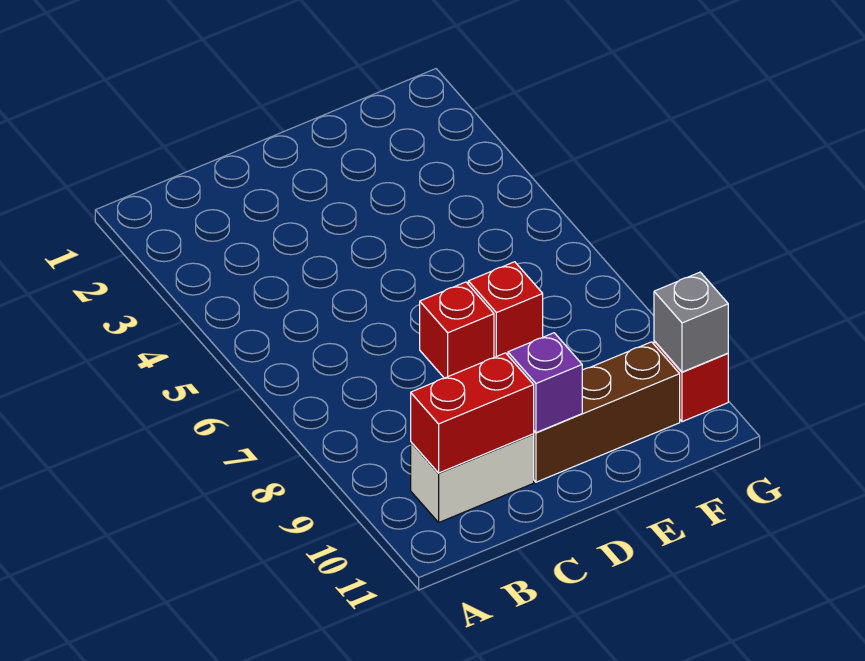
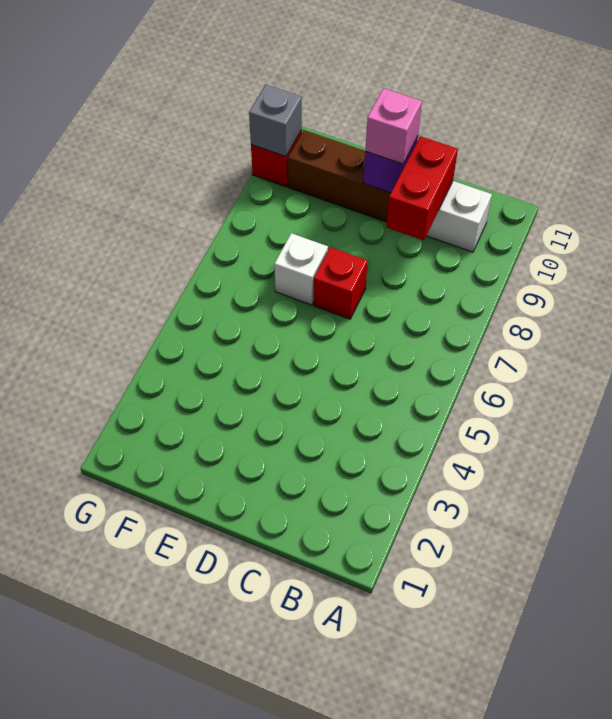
red brick B10:C10 level 2 -> red brick C9:C10 level 2
none -> pink brick D10 level 3
red brick E7 level 1 -> white brick E7 level 1

